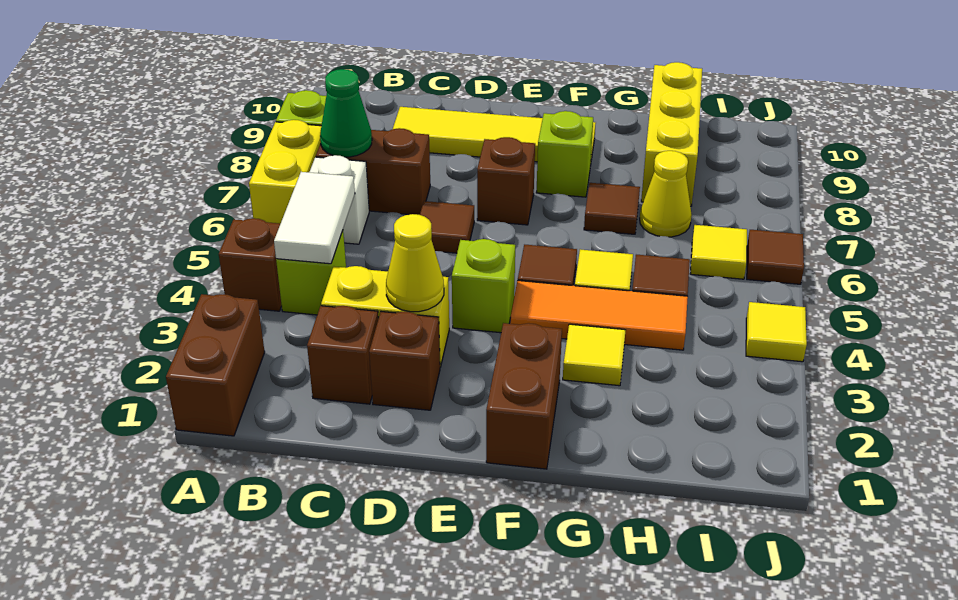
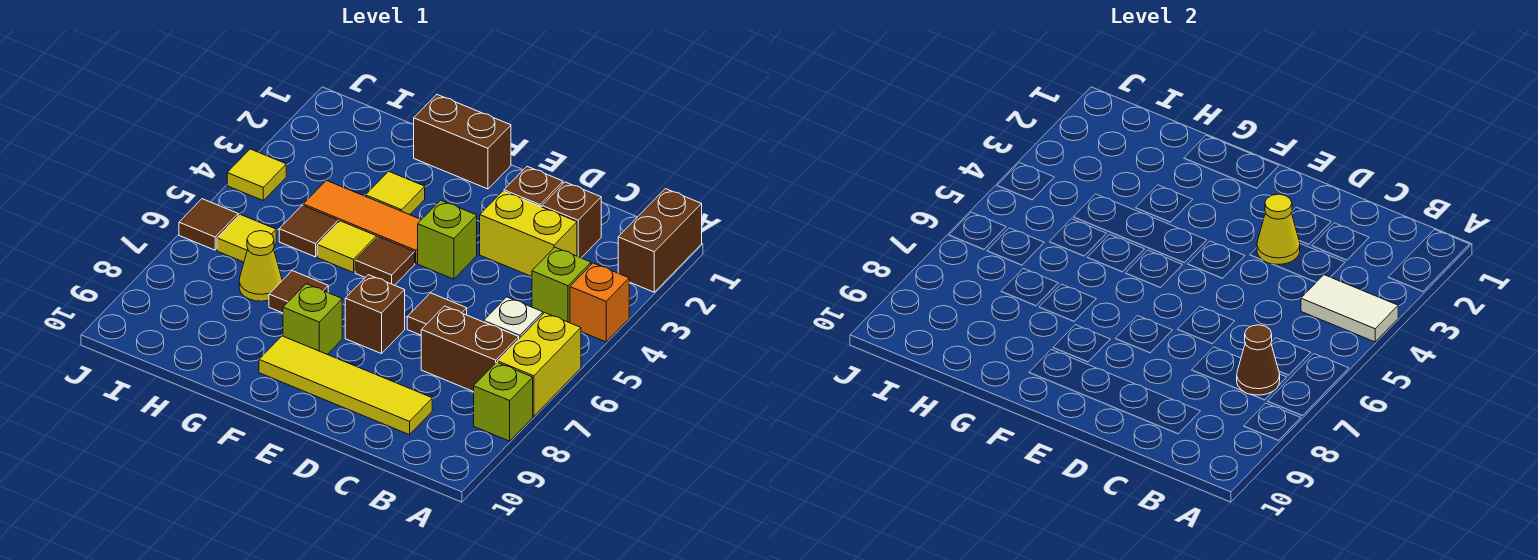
brown brick A4 level 1 -> orange brick A4 level 1
white tile B4:B5 level 2 -> white tile A4:B4 level 2
green cone B7 level 2 -> brown cone B7 level 2
brown brick F1:F2 level 1 -> brown brick F1:G1 level 1
yellow brick H8:H10 level 1 -> none

